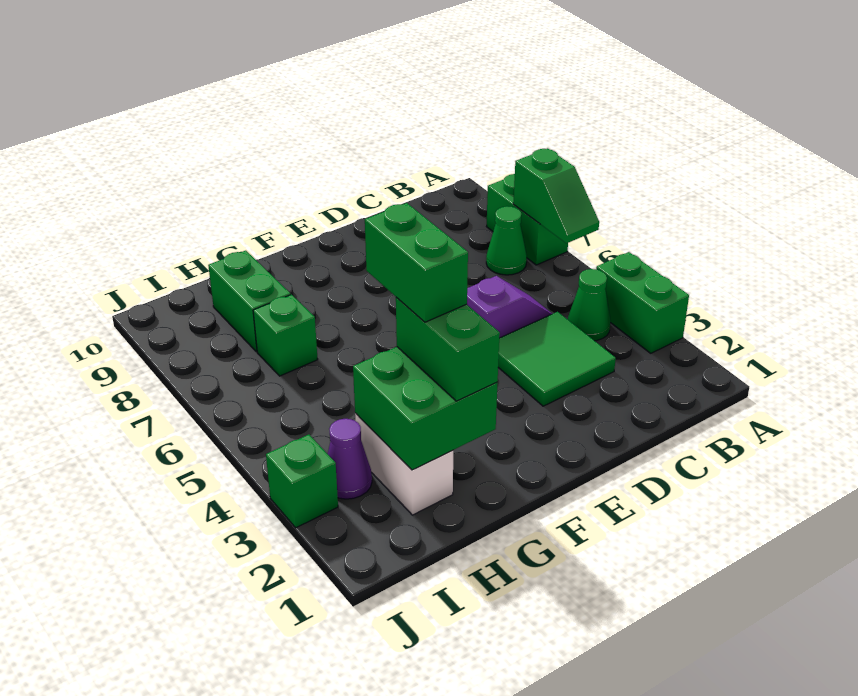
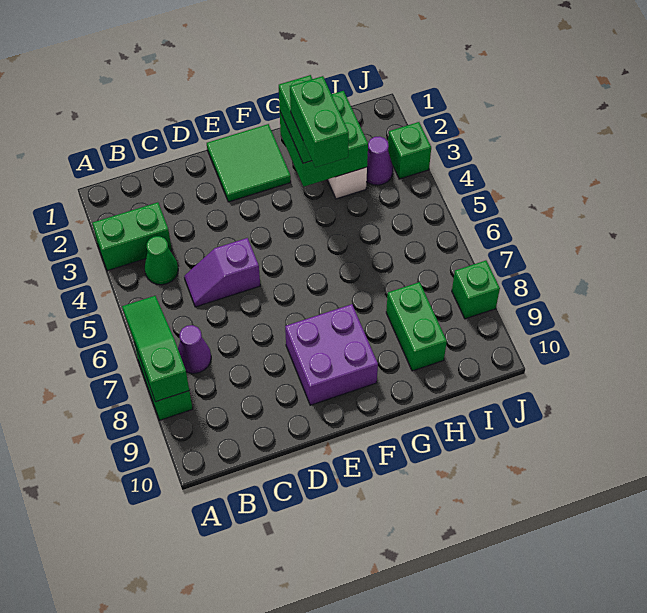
green brick A3:A4 level 1 -> green brick A3:B3 level 1
green slope A6:A7 level 2 top 7 -> green slope A6:A8 level 2 top 8
green cone B7 level 1 -> purple cone B7 level 1
green tile C3:D4 level 1 -> green tile E1:F2 level 1
none -> purple brick E8:F9 level 1
green brick H7 level 1 -> green brick J8 level 1

